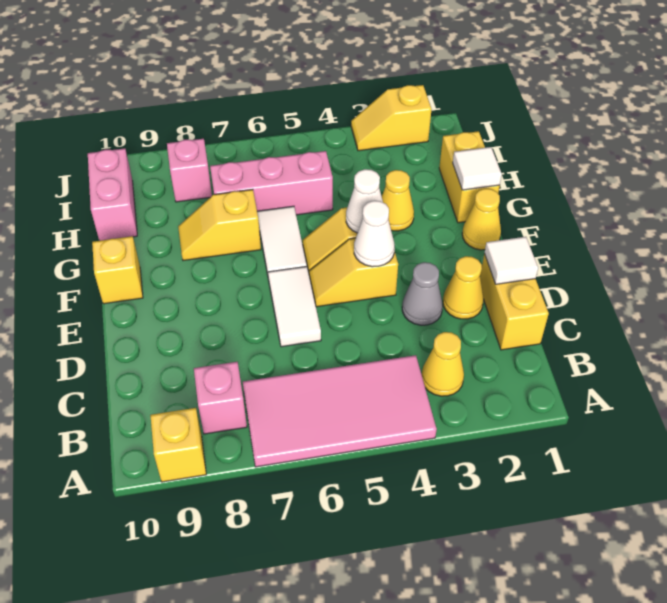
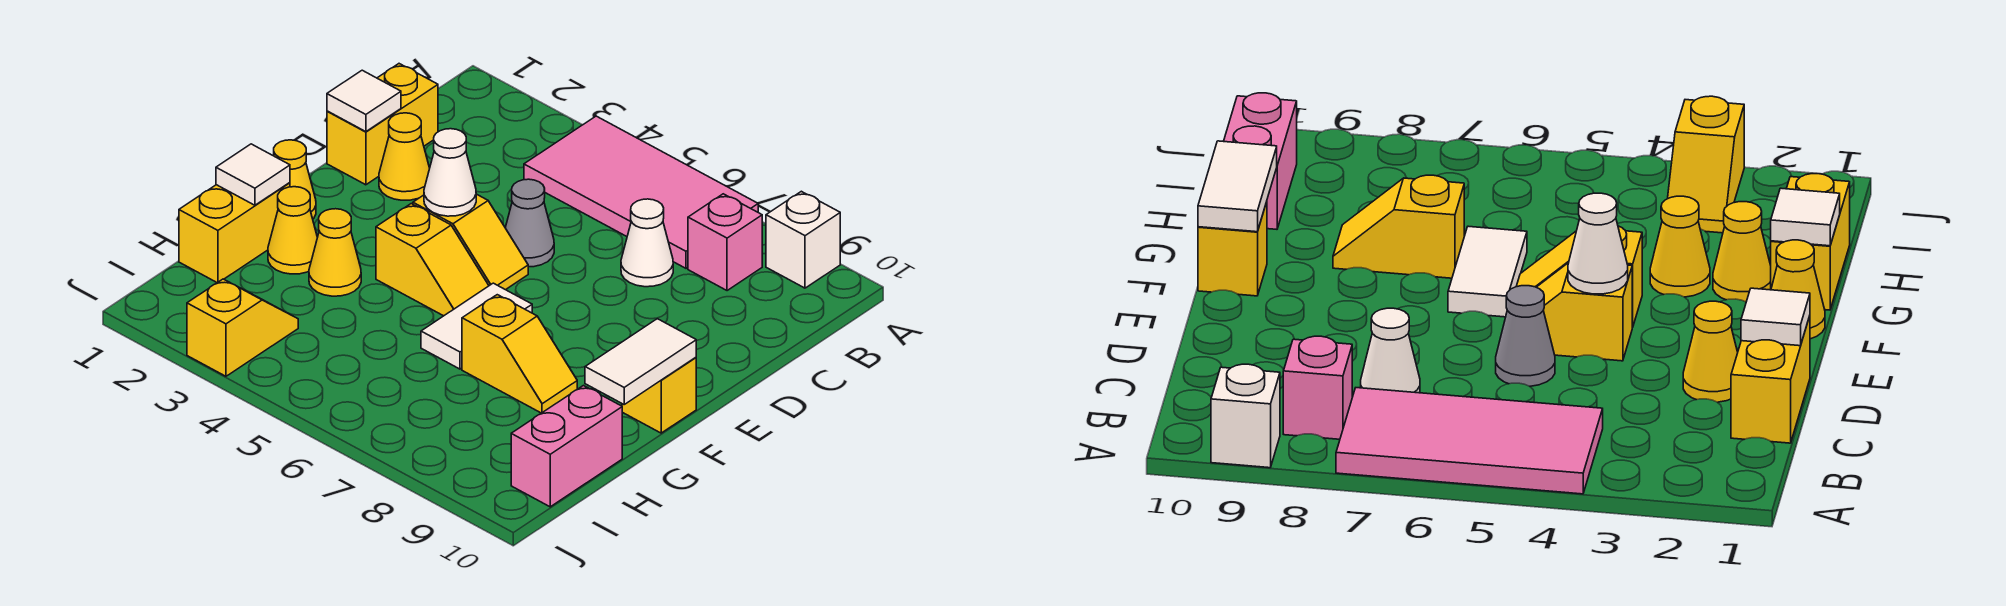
yellow brick A9 level 1 -> white brick A9 level 1
yellow cone B3 level 1 -> yellow cone G2 level 1
grey cone D3 level 1 -> grey cone D5 level 1
white tile D6:E6 level 1 -> white tile F10:G10 level 2
white cone F4 level 2 -> white cone C7 level 1
pink brick H5:H7 level 1 -> none
pink brick I8 level 1 -> none
yellow slope J2:J3 level 1 top 2 -> yellow slope I3:J3 level 1 top J

